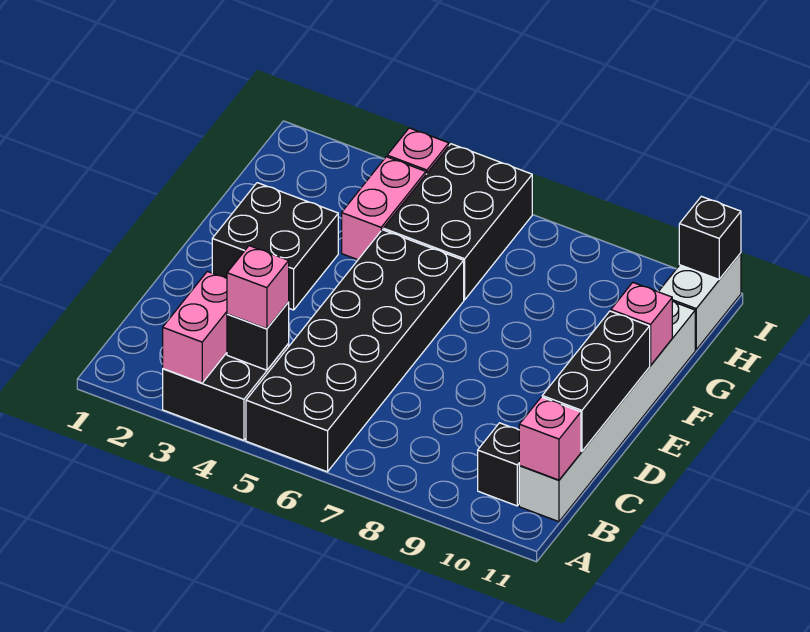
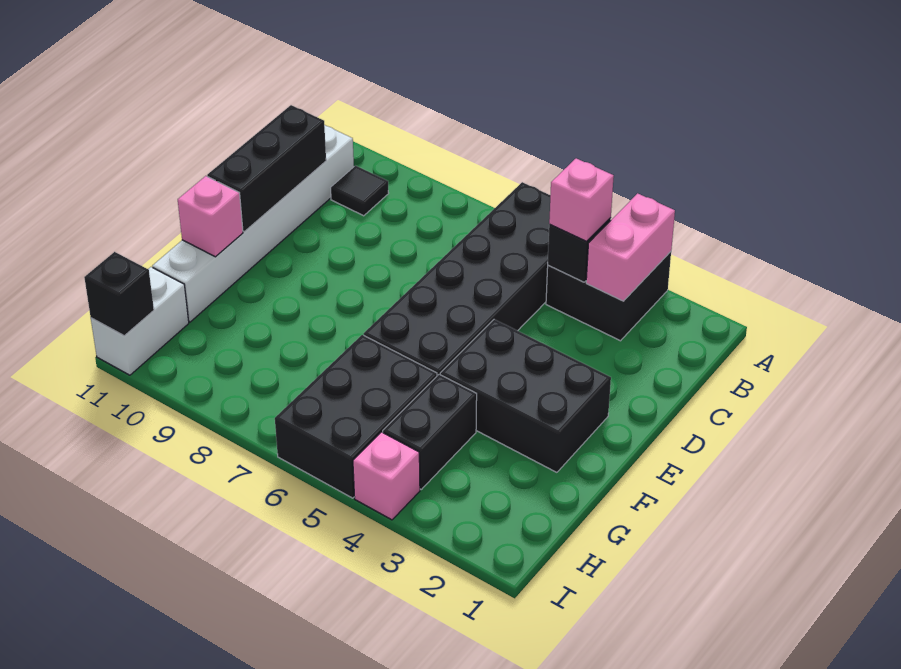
black brick B10 level 1 -> black tile B10 level 1
pink brick B11 level 2 -> none
black brick E2:F3 level 1 -> black brick E2:F4 level 1
pink brick G4:H4 level 1 -> black brick G4:H4 level 1

